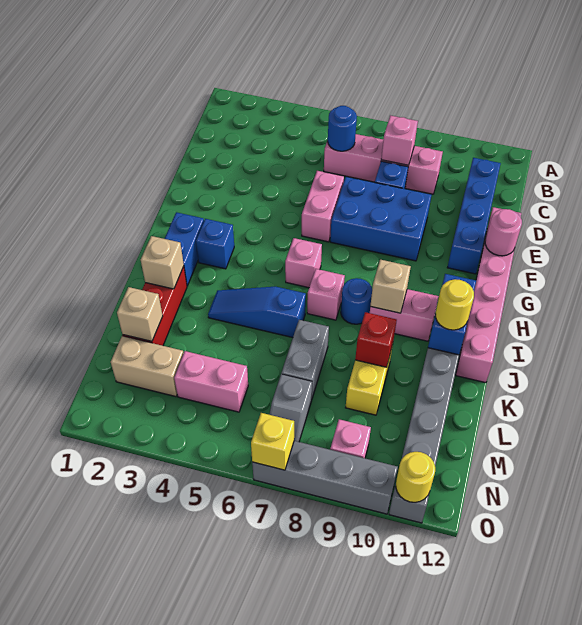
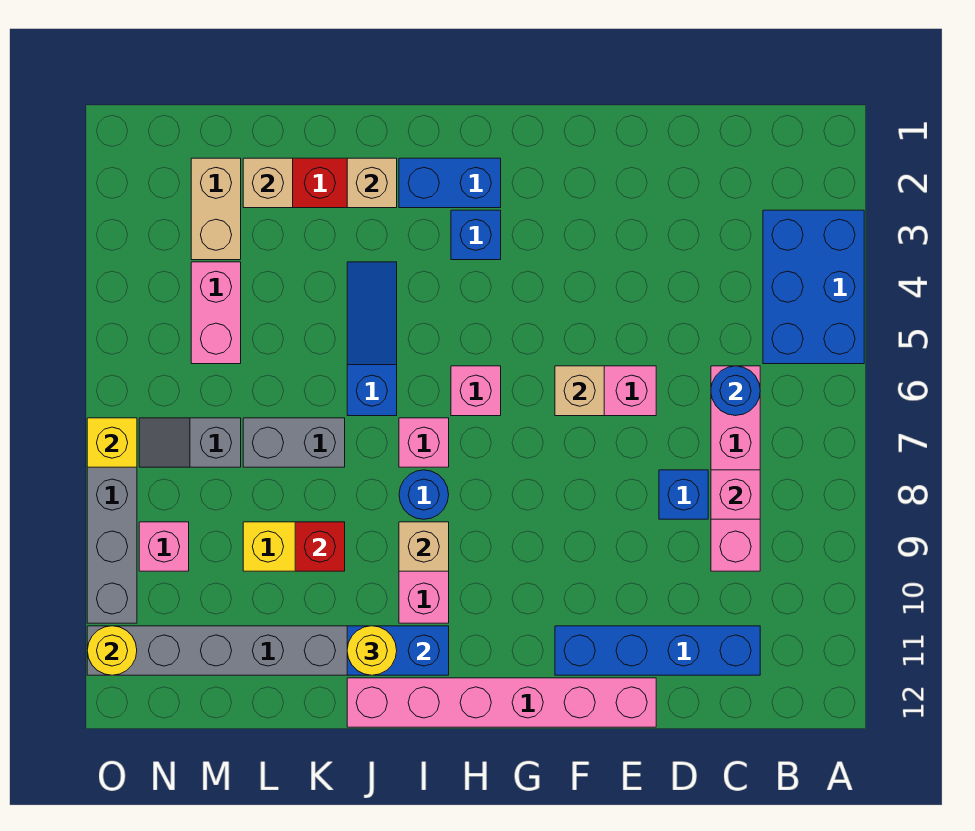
blue brick E7:F9 level 1 -> blue brick A3:B5 level 1
none -> tan brick F6 level 2
pink round brick F12 level 2 -> none

